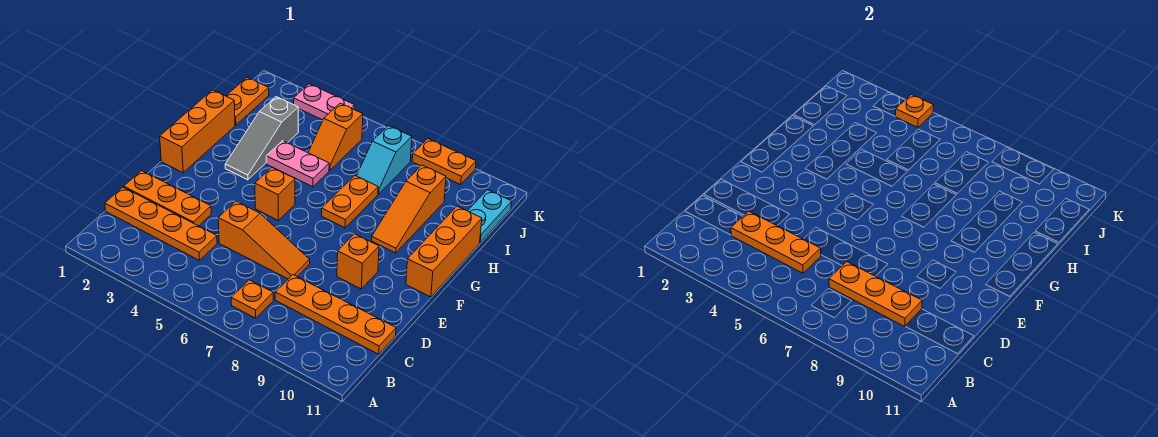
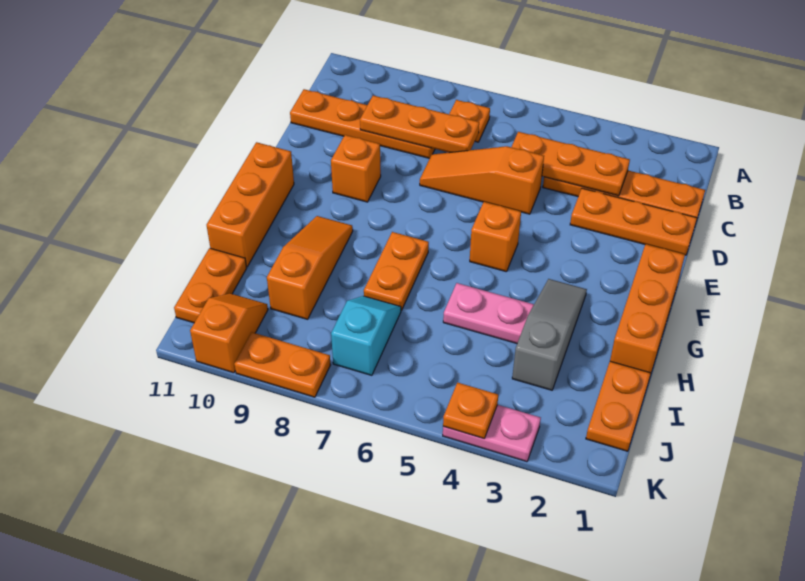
orange slope I5:J5 level 1 top J -> orange slope J10:K10 level 1 top K
cyan plate I11:J11 level 1 -> orange plate I11:J11 level 1

